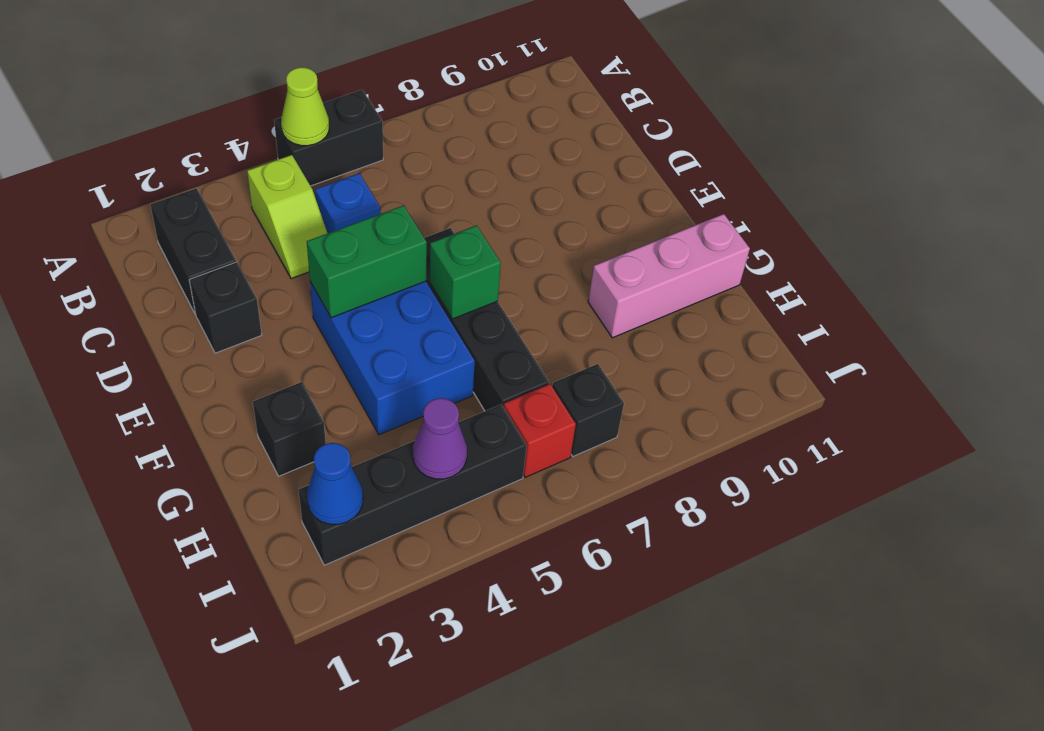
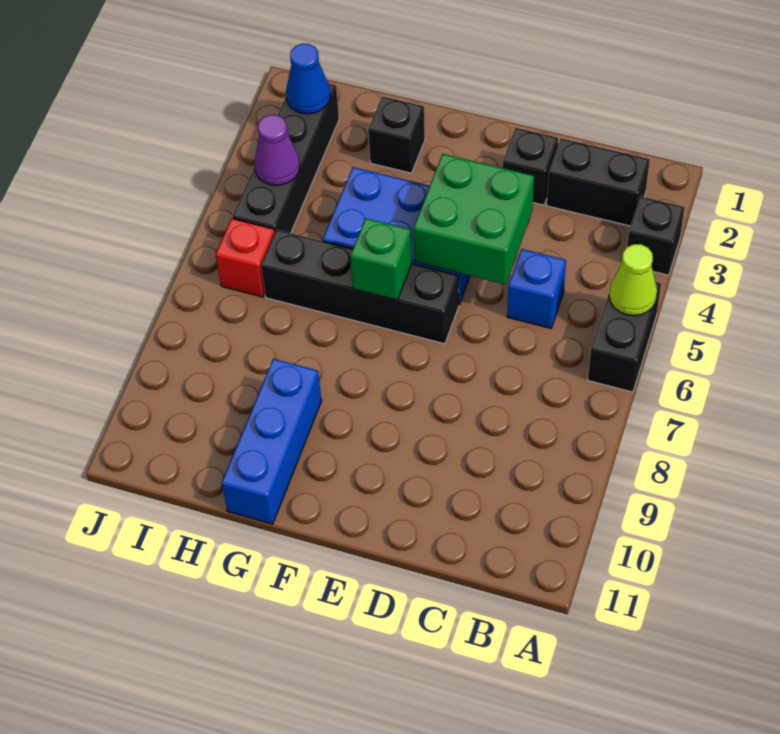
lime slope B4:C4 level 1 top B -> none
green brick E4:E5 level 2 -> green brick D4:E5 level 2
pink brick G9:G11 level 1 -> blue brick G9:G11 level 1
black brick I7 level 1 -> black brick A3 level 1

